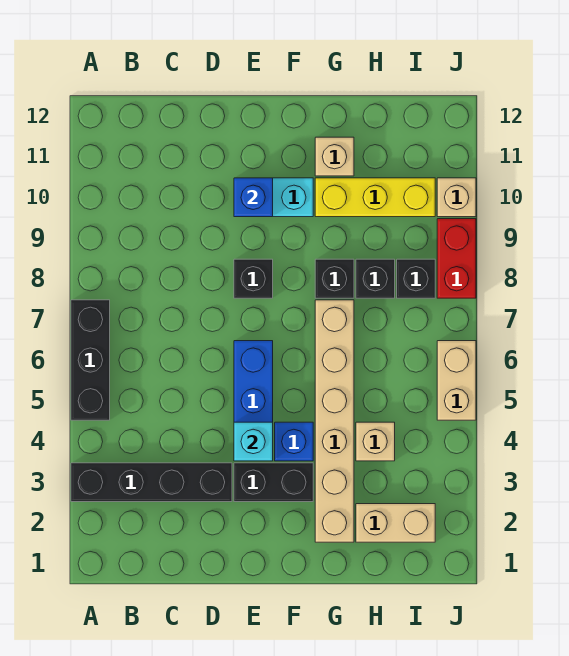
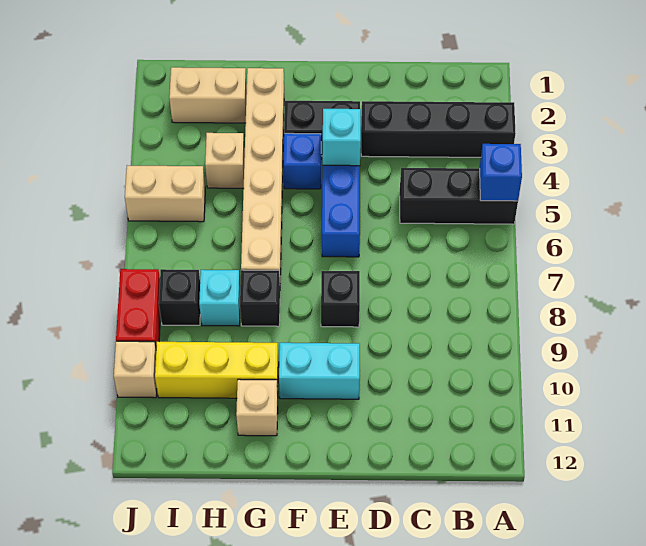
black brick A5:A7 level 1 -> black brick A5:C5 level 1
blue brick E10 level 2 -> blue brick A5 level 2
black brick H8 level 1 -> cyan brick H8 level 1
tan brick J5:J6 level 1 -> tan brick I5:J5 level 1

